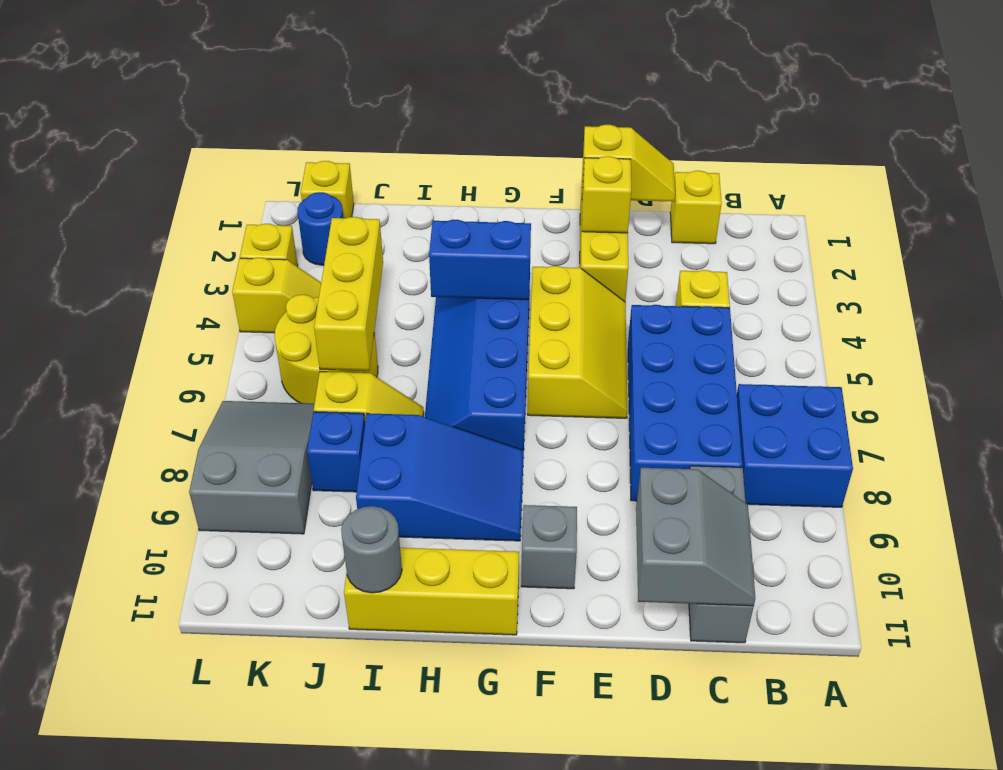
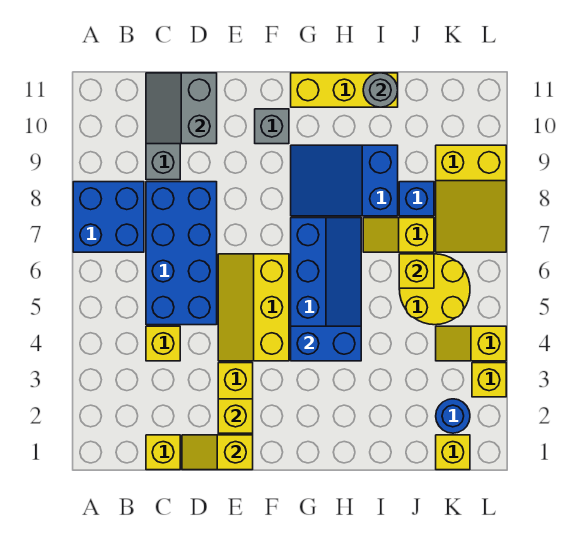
yellow brick J4:J6 level 2 -> yellow brick J6 level 2
grey slope K7:L9 level 1 top 9 -> yellow slope K7:L9 level 1 top 9

